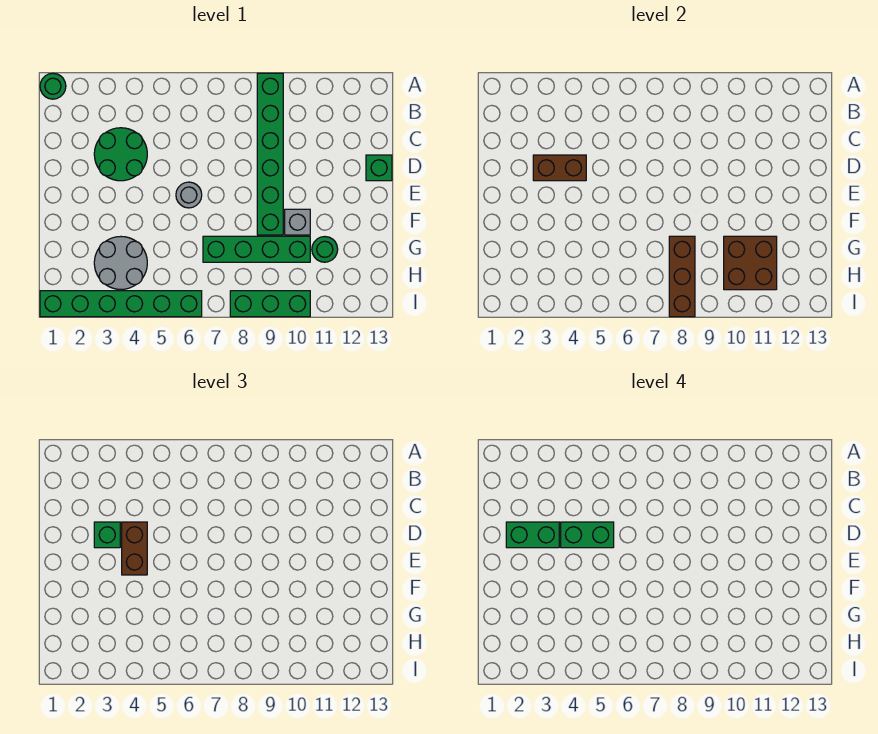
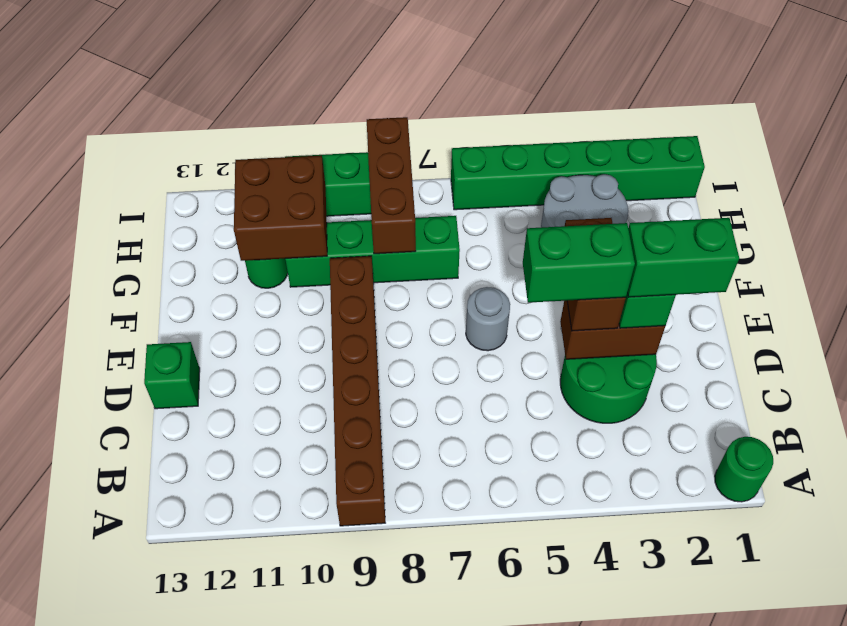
green brick A9:F9 level 1 -> brown brick A9:F9 level 1
grey brick F10 level 1 -> none

